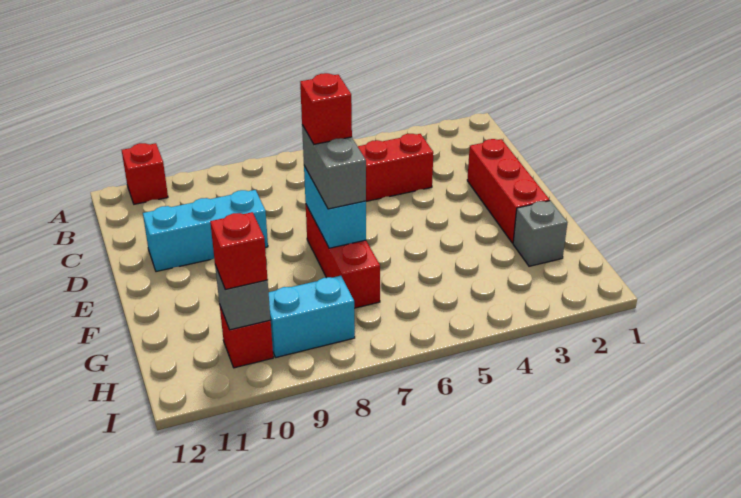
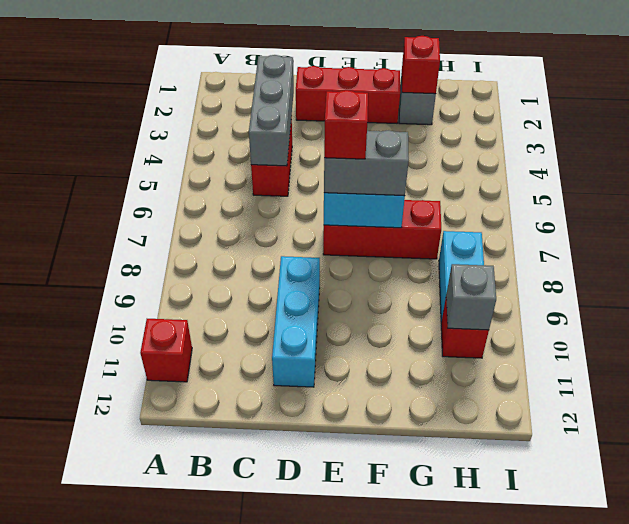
none -> grey brick C3:C5 level 2
red brick H10 level 3 -> red brick G2 level 2

